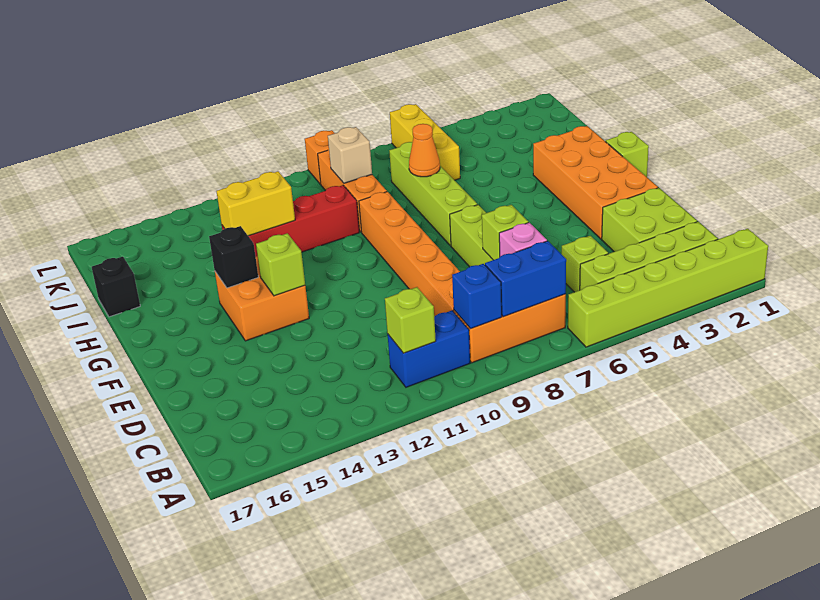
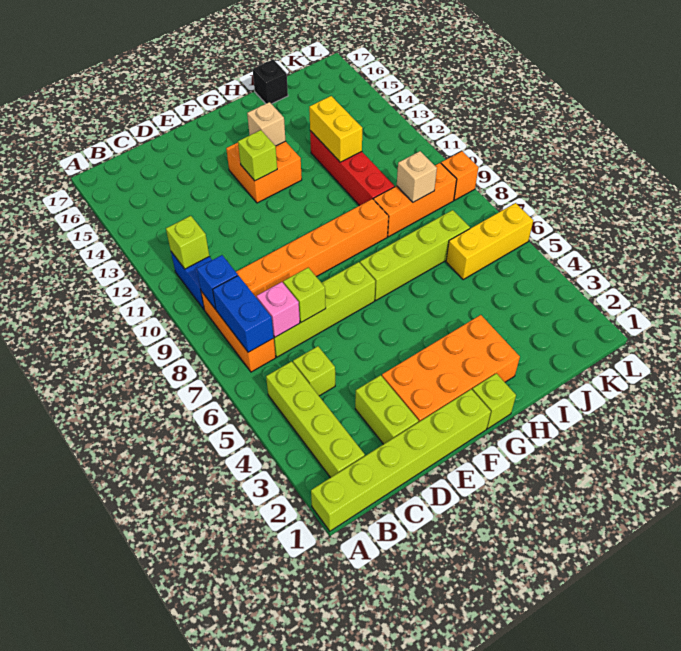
lime brick A1:A6 level 1 -> lime brick A1:F1 level 1
lime brick C2:D3 level 1 -> lime brick D2:D3 level 1
black brick G14 level 2 -> tan brick G14 level 2
orange cone I7 level 2 -> none

